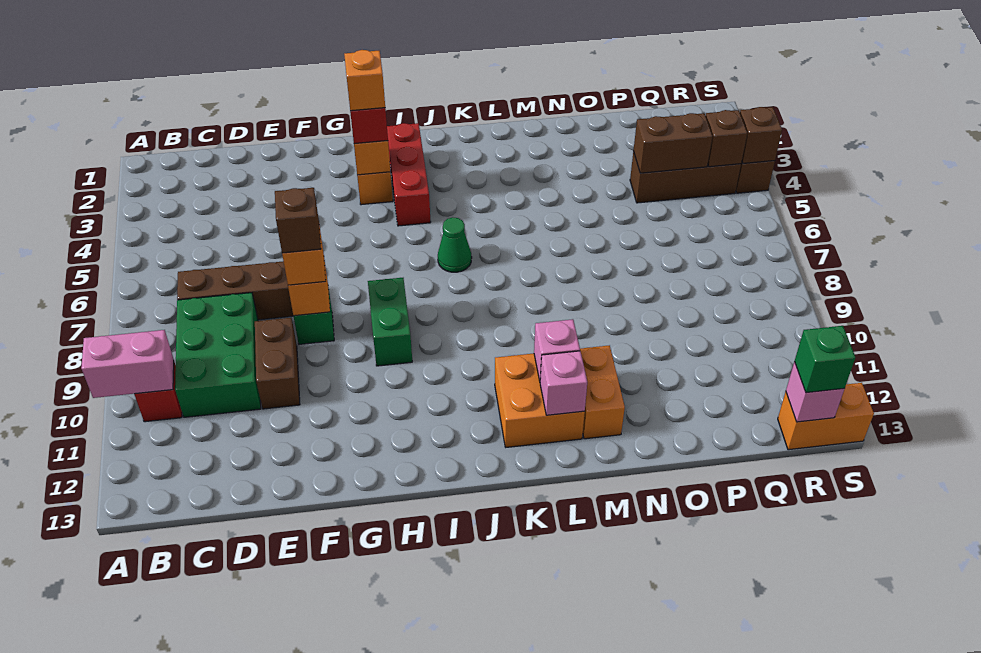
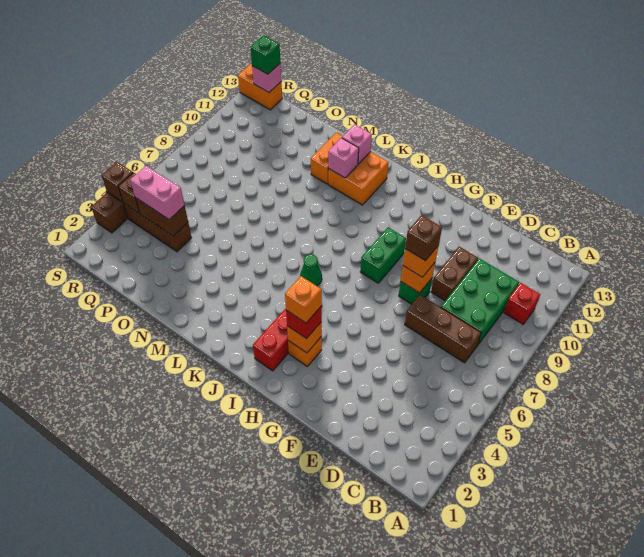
pink brick A10:B10 level 2 -> pink brick P4:Q4 level 3

